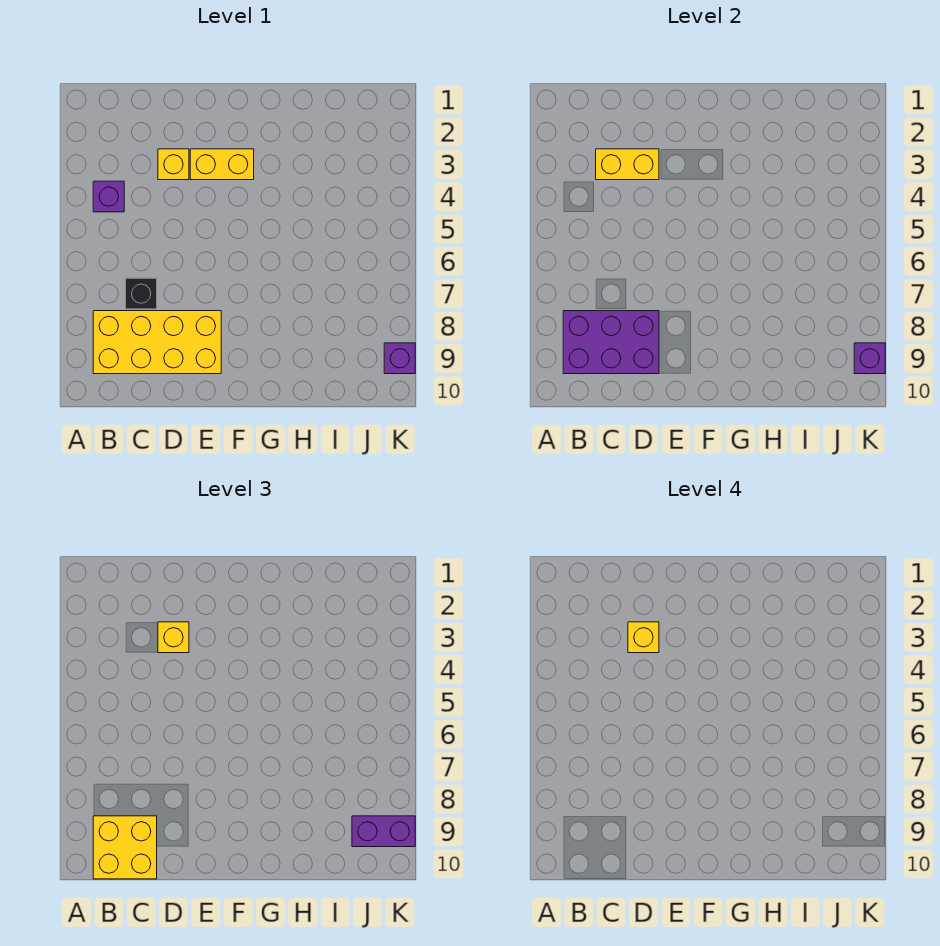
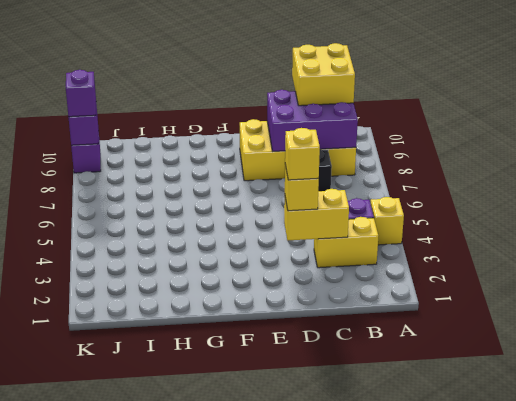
yellow brick D3 level 1 -> yellow brick A4 level 1
yellow brick E3:F3 level 1 -> yellow brick B3:C3 level 1
purple brick J9:K9 level 3 -> purple brick K9 level 3

